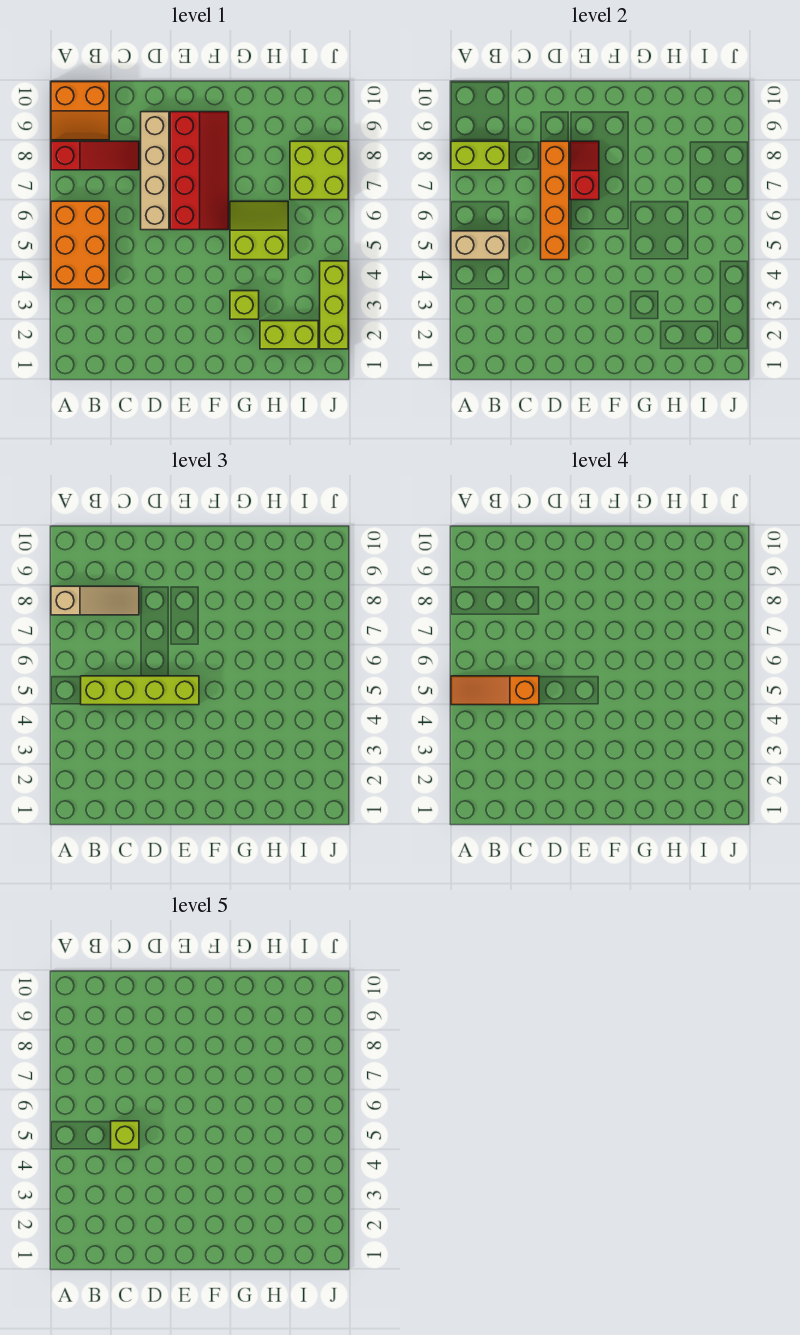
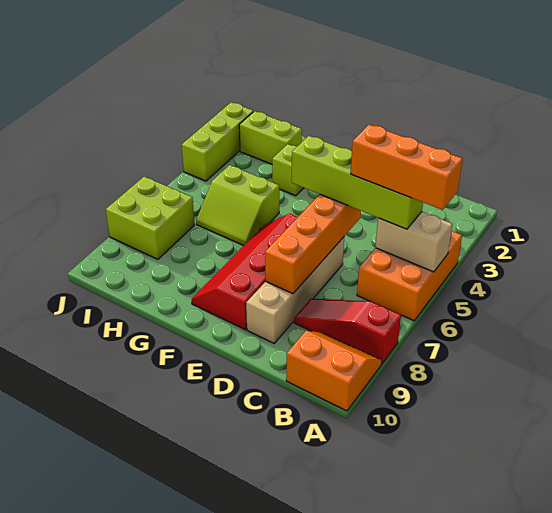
orange slope A5:C5 level 4 top C -> orange brick A5:C5 level 4
lime brick A8:B8 level 2 -> none
tan slope A8:C8 level 3 top A -> none
lime brick C5 level 5 -> none
red slope E7:E8 level 2 top 7 -> none

